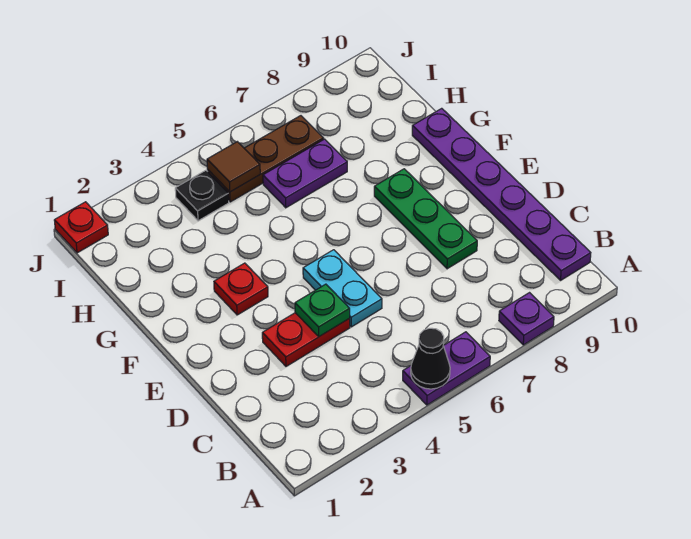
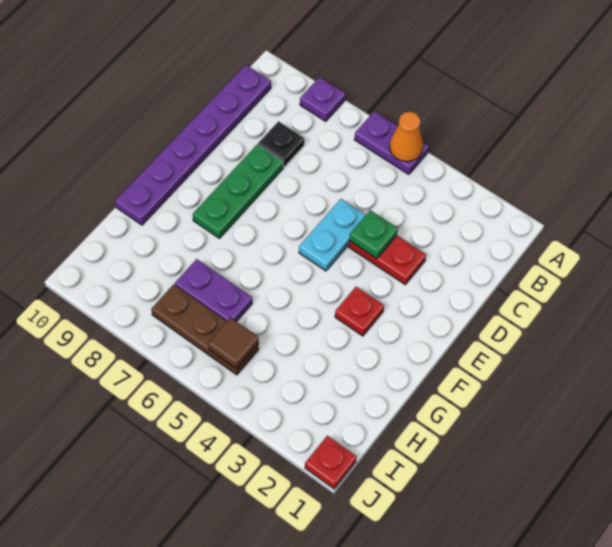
black cone A5 level 2 -> orange cone A5 level 2
black plate I4 level 1 -> black plate C8 level 1

